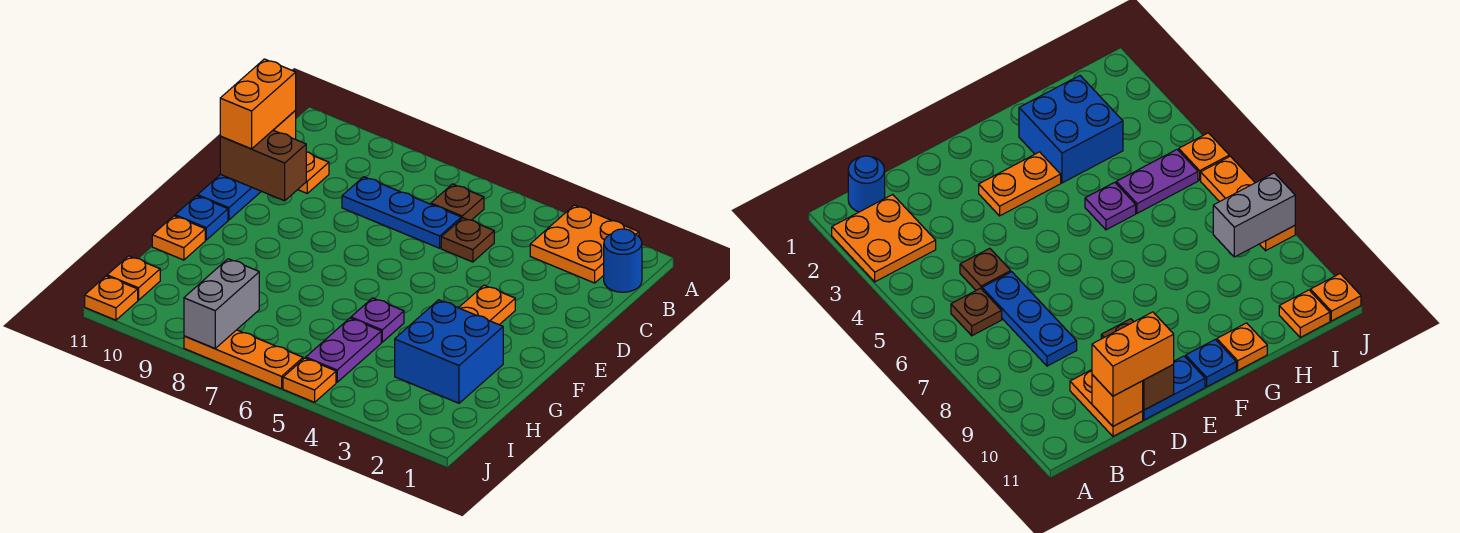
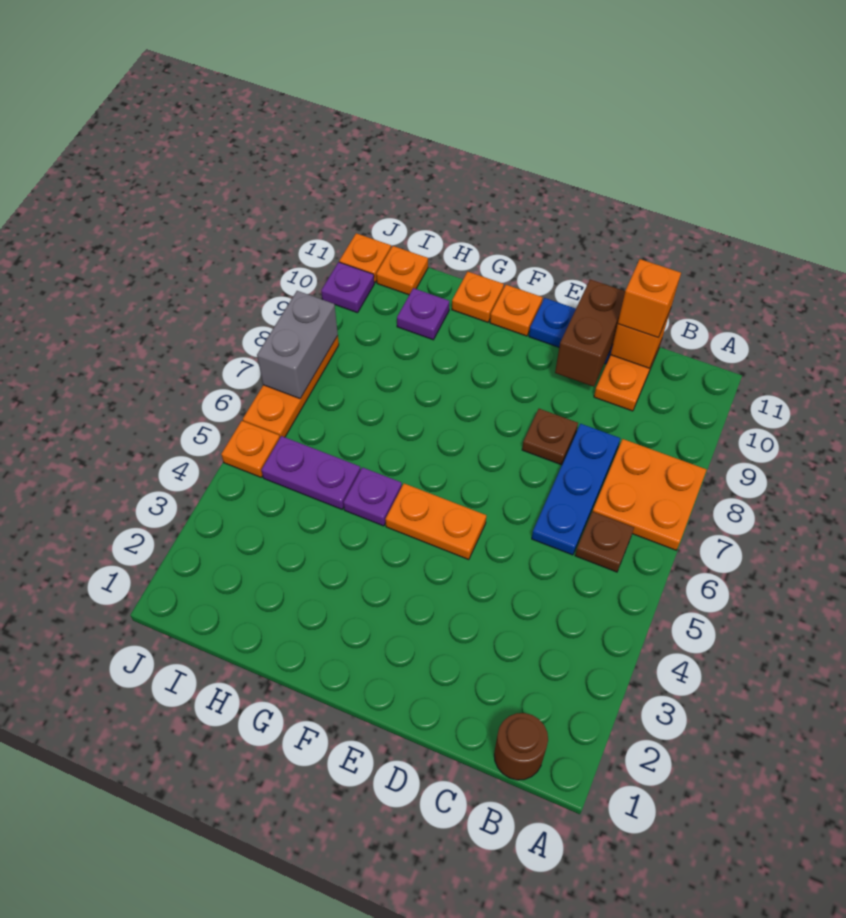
orange plate A2:B3 level 1 -> orange plate A7:B8 level 1
blue round brick B1 level 1 -> brown round brick B1 level 1
brown plate C5 level 1 -> brown plate D8 level 1
orange brick C11:D11 level 3 -> orange brick C11 level 3
orange plate E3:F3 level 1 -> orange plate E5:F5 level 1
blue plate F11 level 1 -> orange plate F11 level 1
blue brick G2:H3 level 1 -> none
none -> purple plate H10 level 1
grey brick I8:J8 level 2 -> grey brick J7:J8 level 2
none -> purple plate J10 level 1

